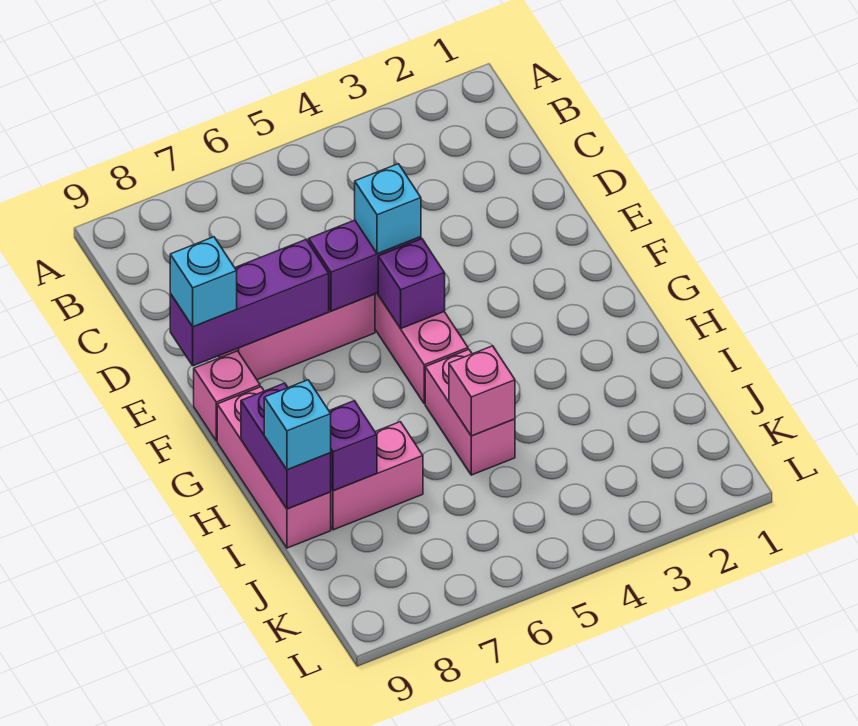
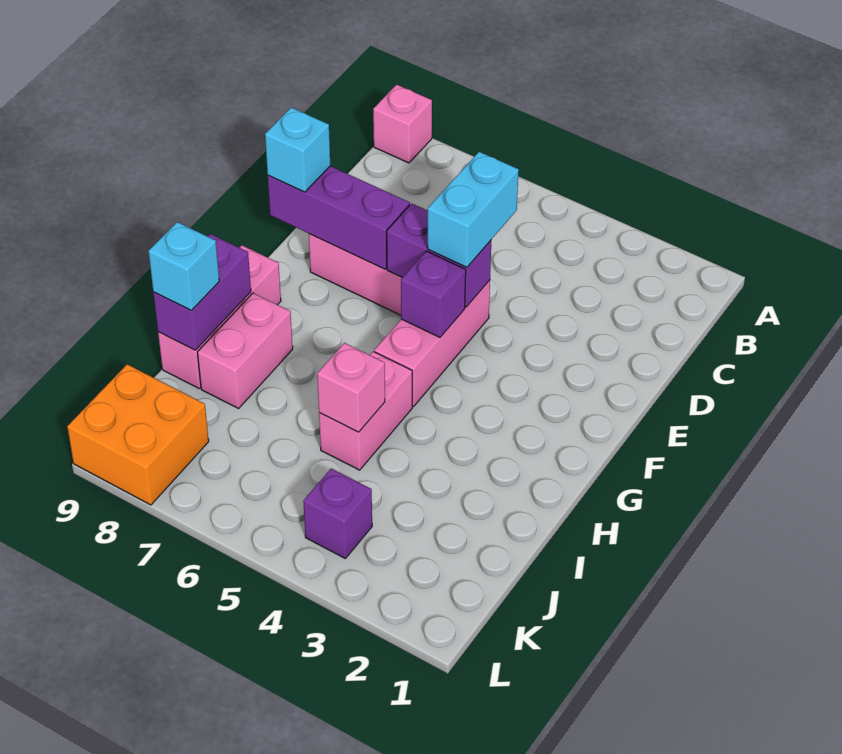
cyan brick E5 level 3 -> cyan brick D5:E5 level 3
pink brick F9 level 1 -> pink brick A9 level 1
pink brick I7:I8 level 1 -> pink brick H8:I8 level 1
purple brick I8 level 2 -> purple brick K4 level 1
none -> orange brick K8:L9 level 1

